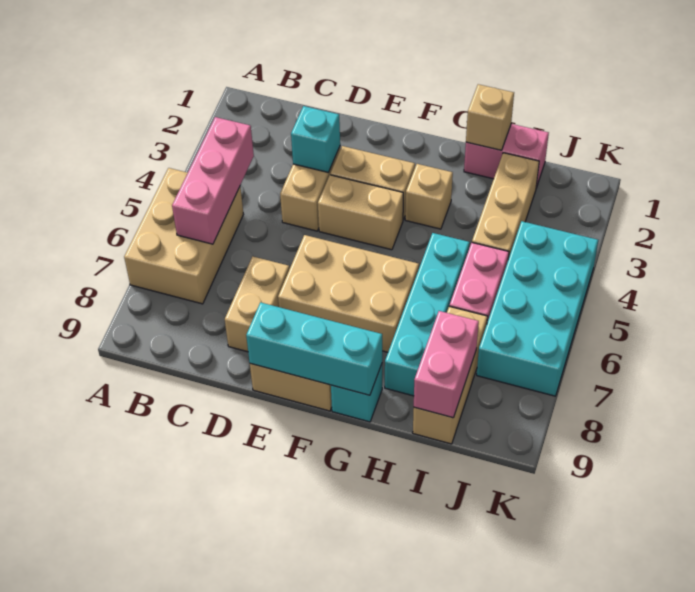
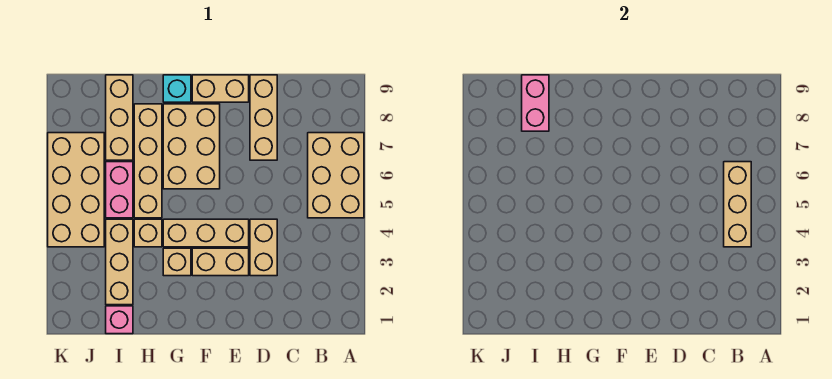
pink brick B4:B6 level 2 -> tan brick B4:B6 level 2
cyan brick D3 level 2 -> none
tan brick D7:D8 level 1 -> tan brick D7:D9 level 1
tan brick E4:F4 level 1 -> tan brick E4:G4 level 1
tan brick E6:G7 level 1 -> tan brick F6:G8 level 1
cyan brick E9:G9 level 2 -> none
pink brick H1:I1 level 1 -> pink brick I1 level 1
tan brick H1 level 2 -> tan brick H4 level 1
cyan brick H5:H8 level 1 -> tan brick H5:H8 level 1
cyan brick J4:K7 level 1 -> tan brick J4:K7 level 1

